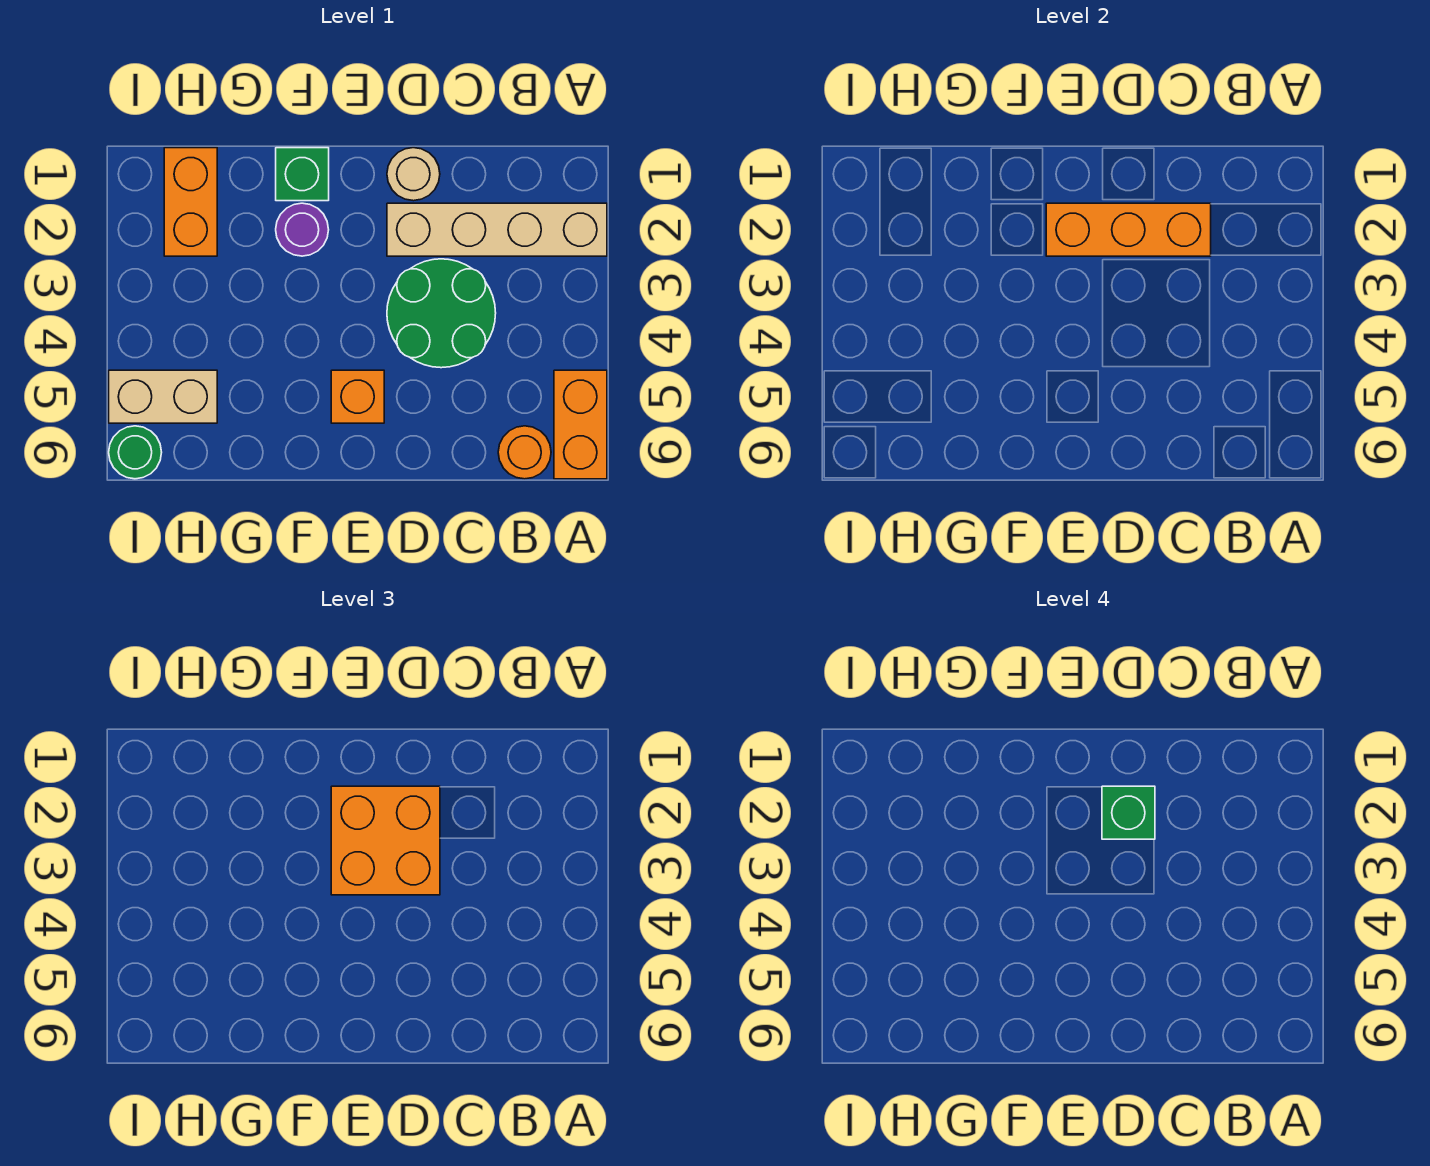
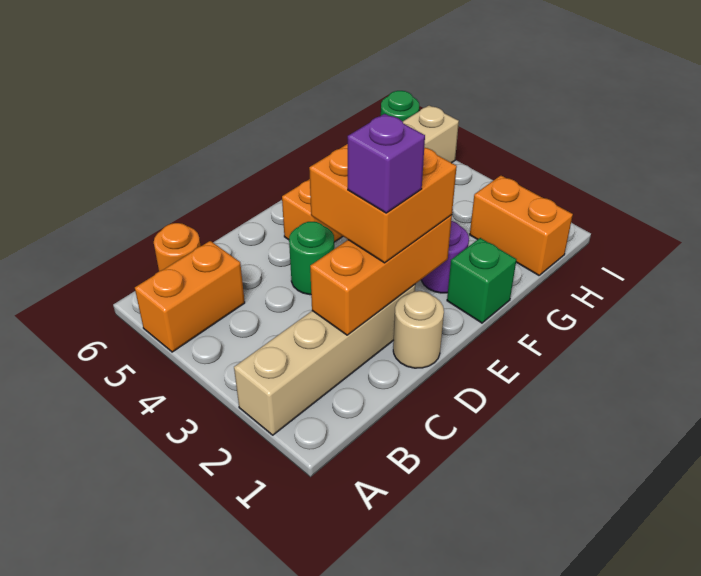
orange brick A5:A6 level 1 -> orange brick A5:B5 level 1
green round brick C3:D4 level 1 -> green round brick D4 level 1
green brick D2 level 4 -> purple brick D2 level 4

